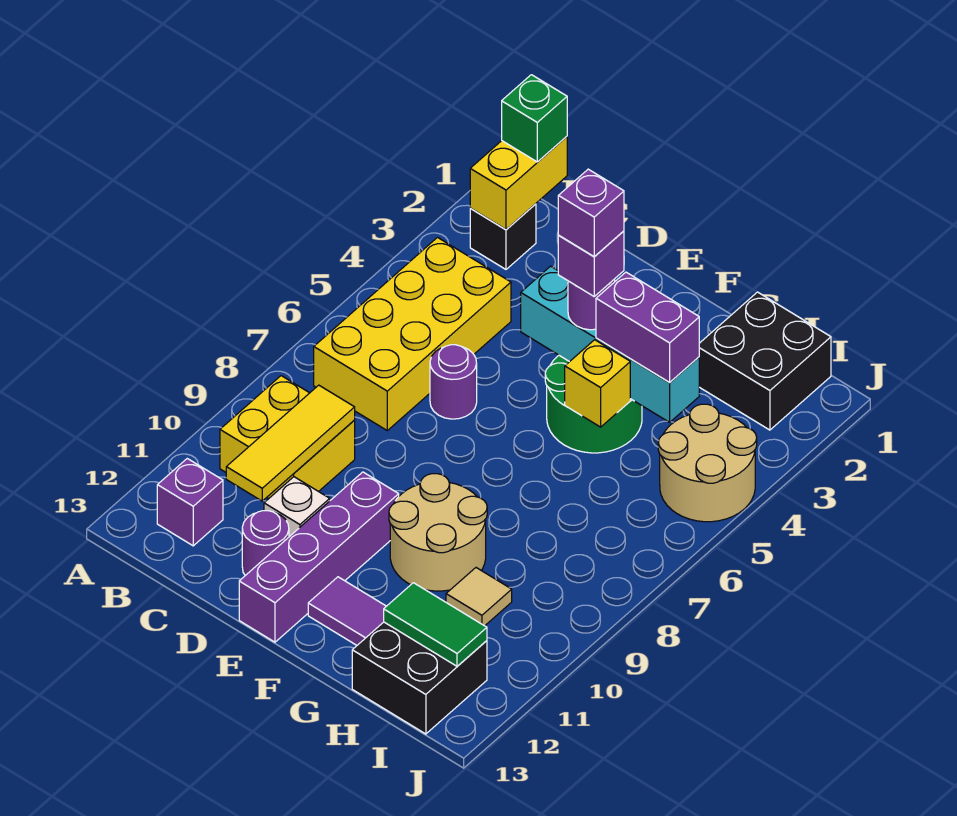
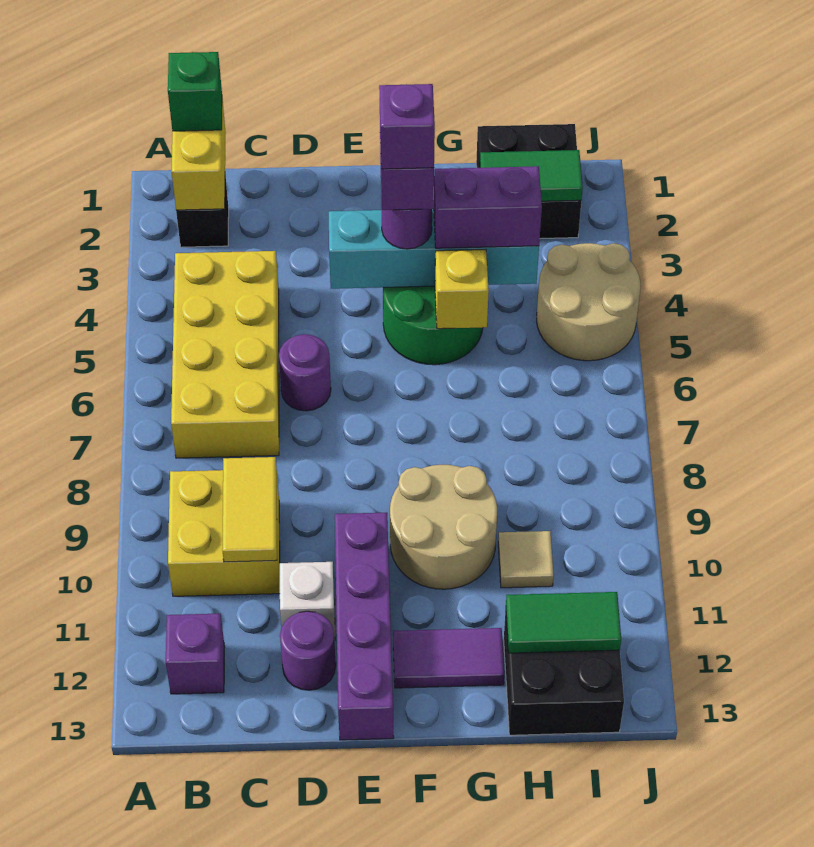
yellow tile C9:C11 level 2 -> yellow tile C9:C10 level 2
none -> green tile H2:I2 level 2

